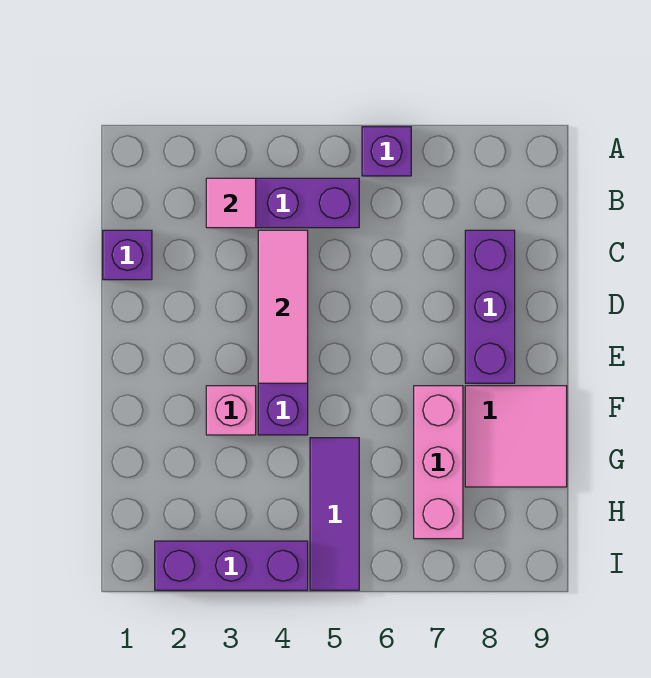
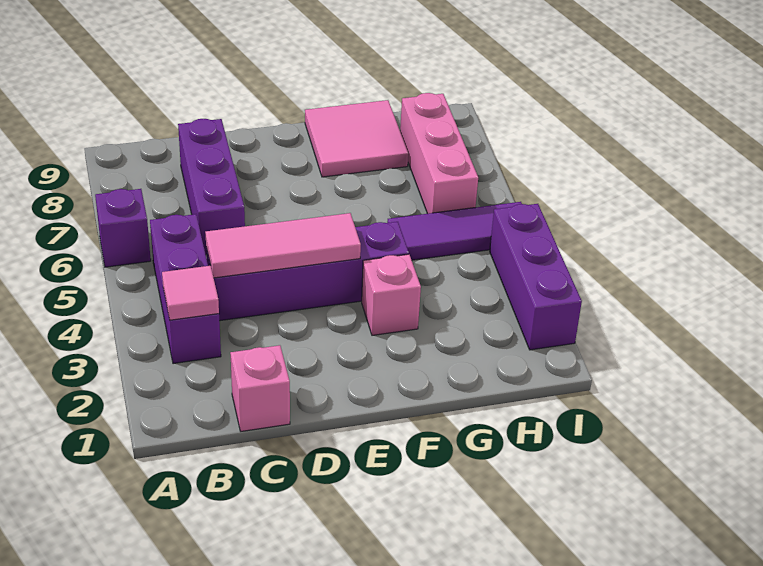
purple brick C1 level 1 -> pink brick C1 level 1
purple brick C8:E8 level 1 -> purple brick C6:C8 level 1
pink brick F7:H7 level 1 -> pink brick H6:H8 level 1

